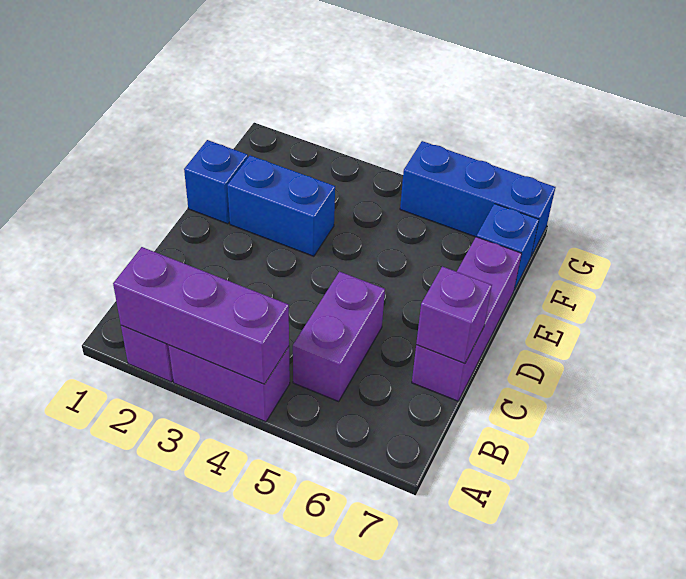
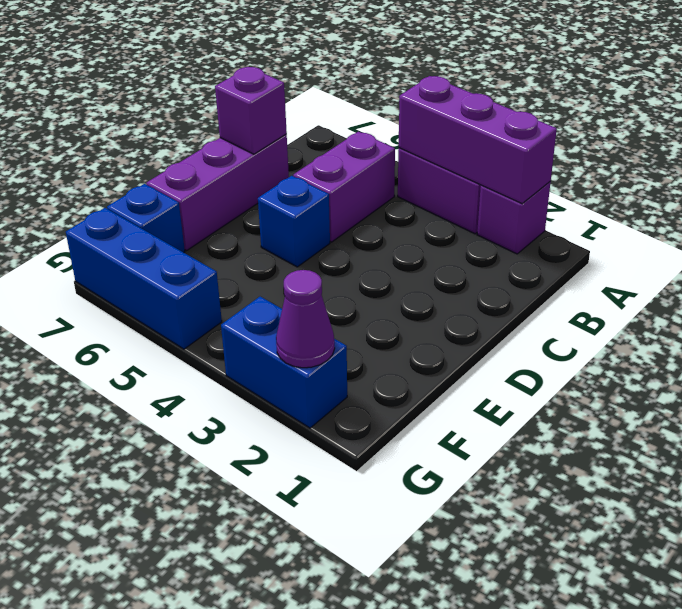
blue brick E1 level 1 -> blue brick D5 level 1
blue brick E2:E3 level 1 -> blue brick G2:G3 level 1
none -> purple cone G2 level 2

